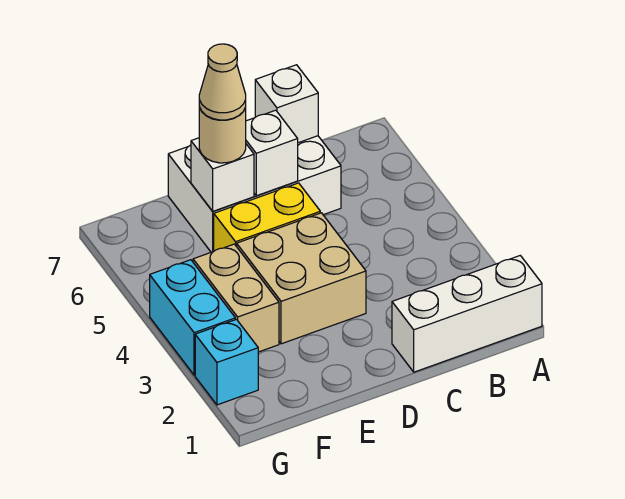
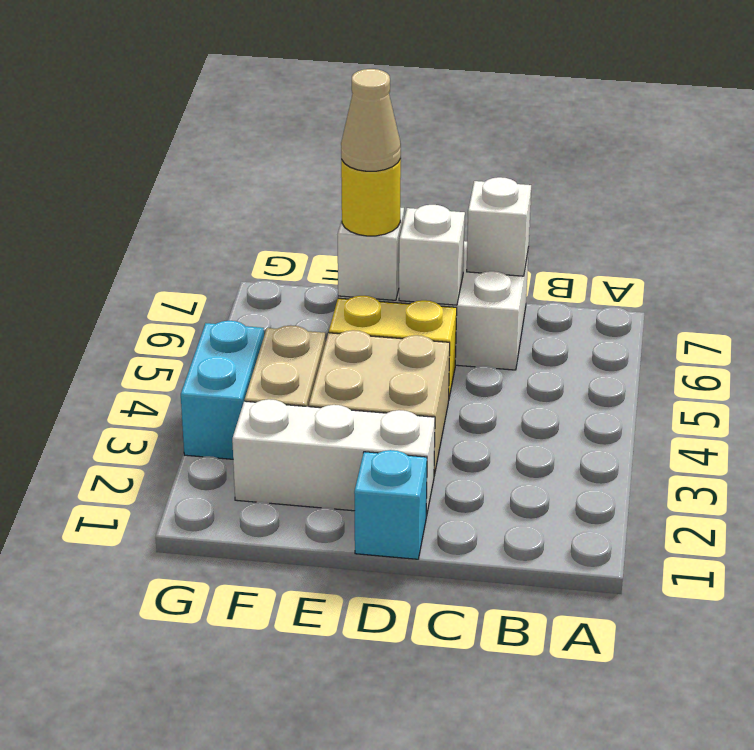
white brick A1:C1 level 1 -> white brick D2:F2 level 1
tan round brick E6 level 3 -> yellow round brick E6 level 3
cyan brick G2 level 1 -> cyan brick D1 level 1

